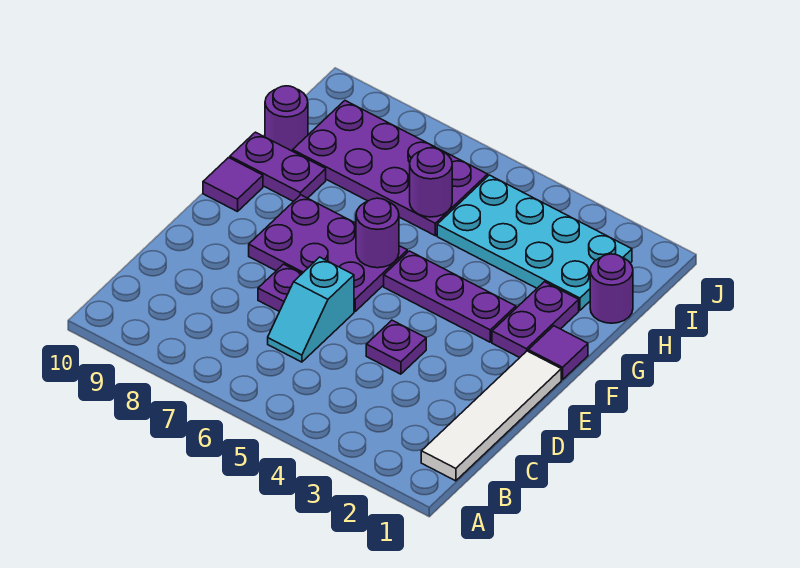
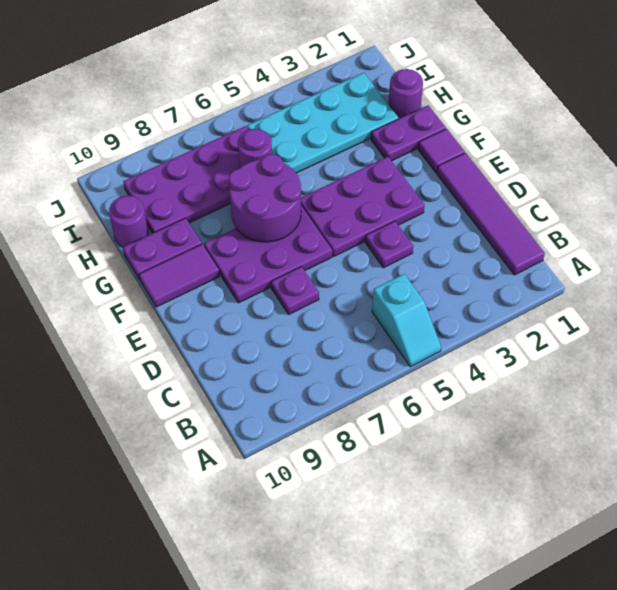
white tile B1:E1 level 1 -> purple tile B1:E1 level 1
cyan slope C6:D6 level 1 top D -> cyan slope A5:B5 level 1 top B
purple plate F2:G2 level 1 -> purple plate G1:G2 level 1
purple plate F3:F5 level 1 -> purple plate E3:F5 level 1
purple round brick F6 level 2 -> purple round brick F6:G7 level 2
purple tile F10 level 1 -> purple tile F9:F10 level 1

